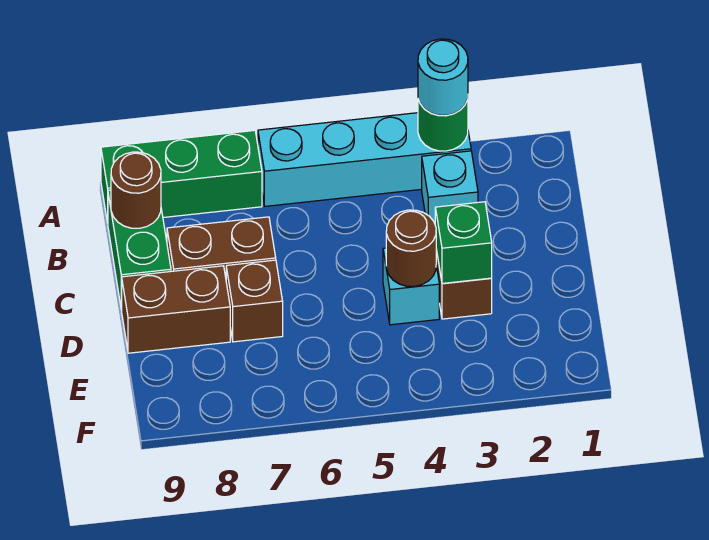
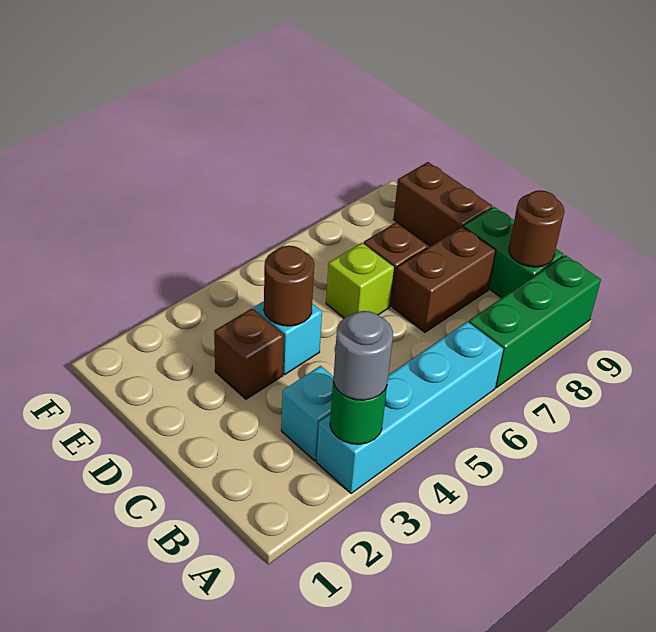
cyan round brick A3 level 3 -> grey round brick A3 level 3
green brick D3 level 2 -> none
none -> lime brick D6 level 1
brown brick D8:D9 level 1 -> brown brick D9:E9 level 1

